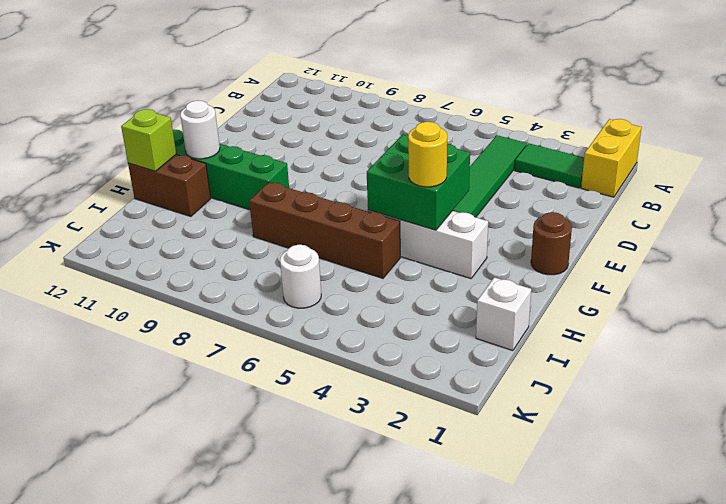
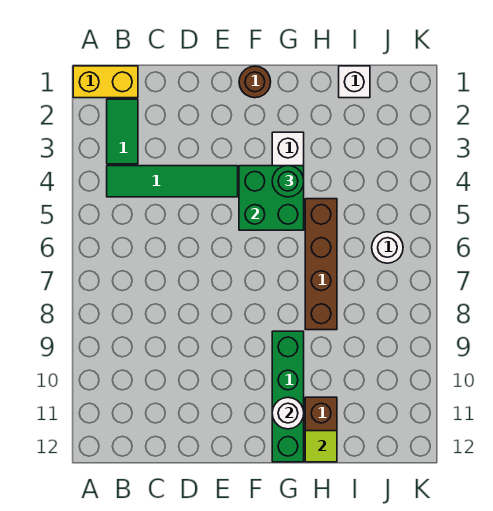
yellow round brick G4 level 3 -> green round brick G4 level 3
lime brick H12 level 2 -> lime tile H12 level 2

